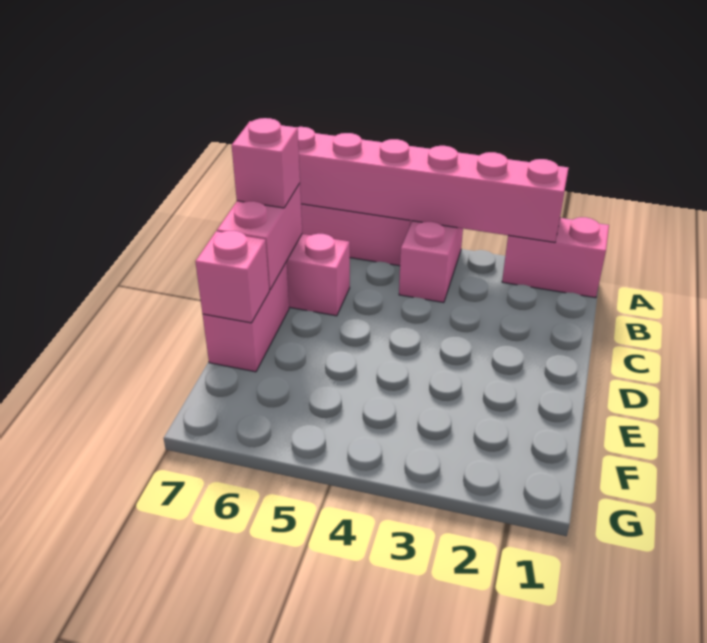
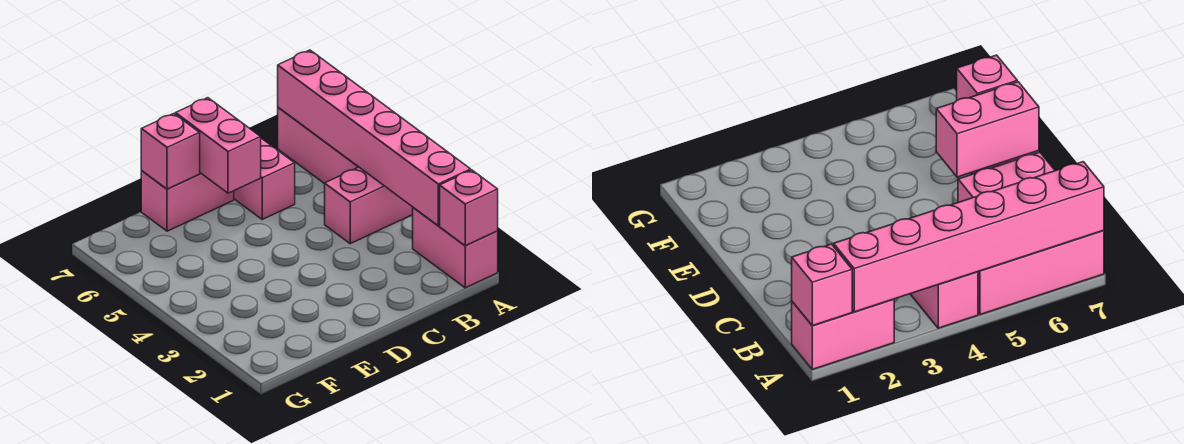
pink brick C7:D7 level 2 -> pink brick D6:D7 level 2
pink brick C7 level 3 -> pink brick A1 level 2

